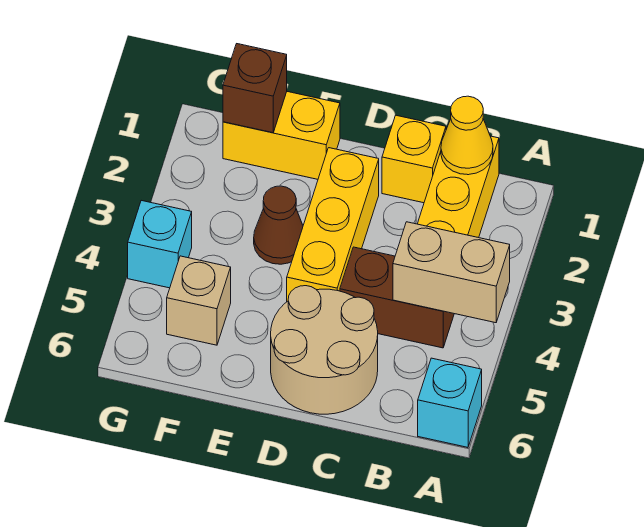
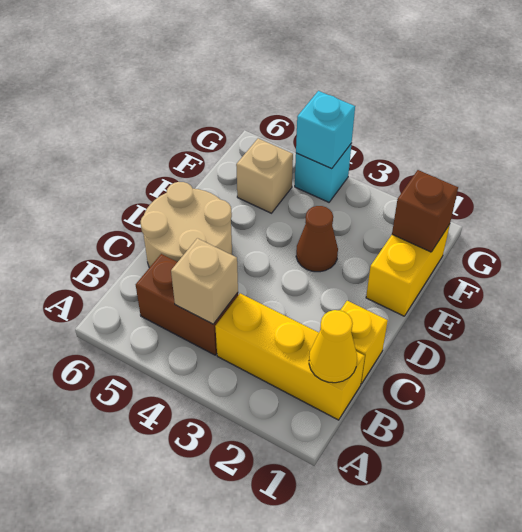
tan brick A4:B4 level 2 -> tan brick B4 level 2
cyan brick A6 level 1 -> cyan brick G4 level 2
brown brick B4:C4 level 1 -> brown brick B4:B5 level 1
yellow brick D2:D4 level 1 -> none

